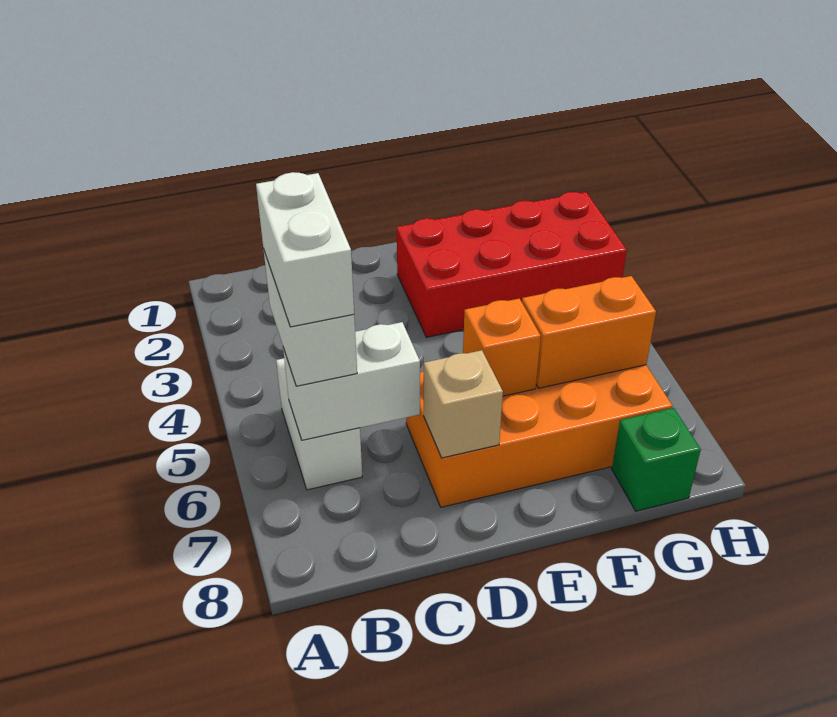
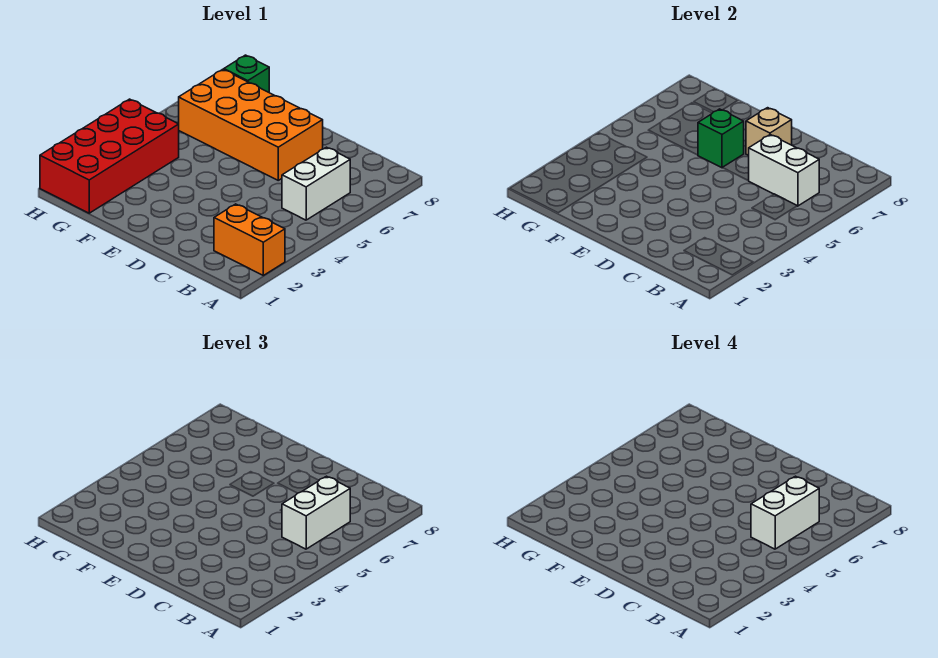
red brick E2:H3 level 1 -> red brick G1:H4 level 1
orange brick E6 level 2 -> green brick E6 level 2
orange brick F6:G6 level 2 -> orange brick A2:B2 level 1

